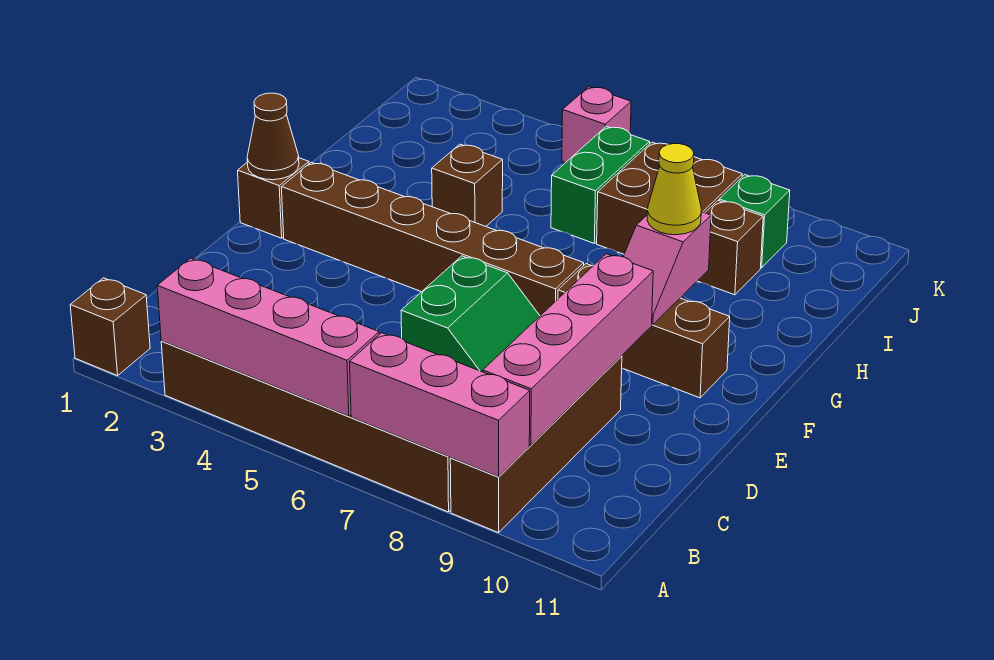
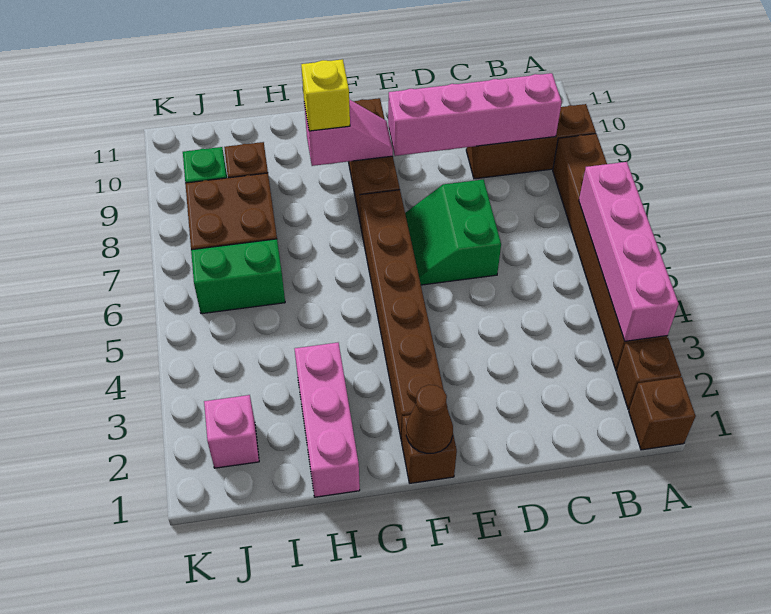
pink brick A7:A9 level 2 -> pink brick H1:H3 level 1
brown brick A9:D9 level 1 -> brown brick A9:C9 level 1
green slope D6:E7 level 1 top 6 -> green slope D6:E7 level 1 top D
yellow cone G9 level 3 -> yellow brick G9 level 3
brown brick H4 level 1 -> brown brick A2 level 1
pink brick K5 level 1 -> pink brick J2 level 1

